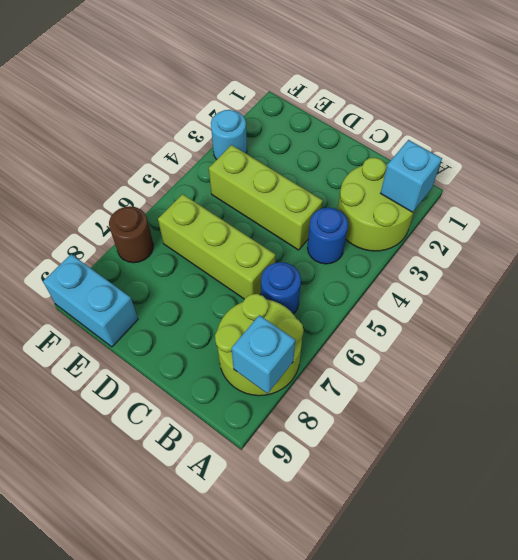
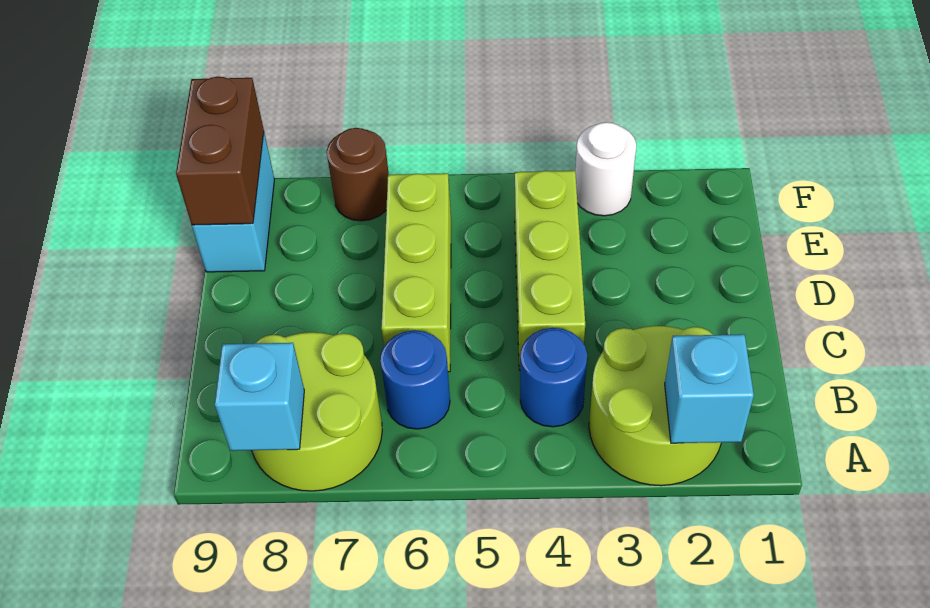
none -> brown brick E9:F9 level 2
cyan round brick F3 level 1 -> white round brick F3 level 1

